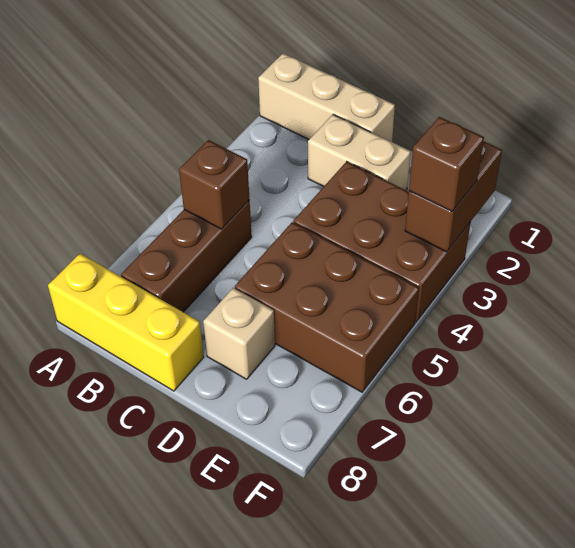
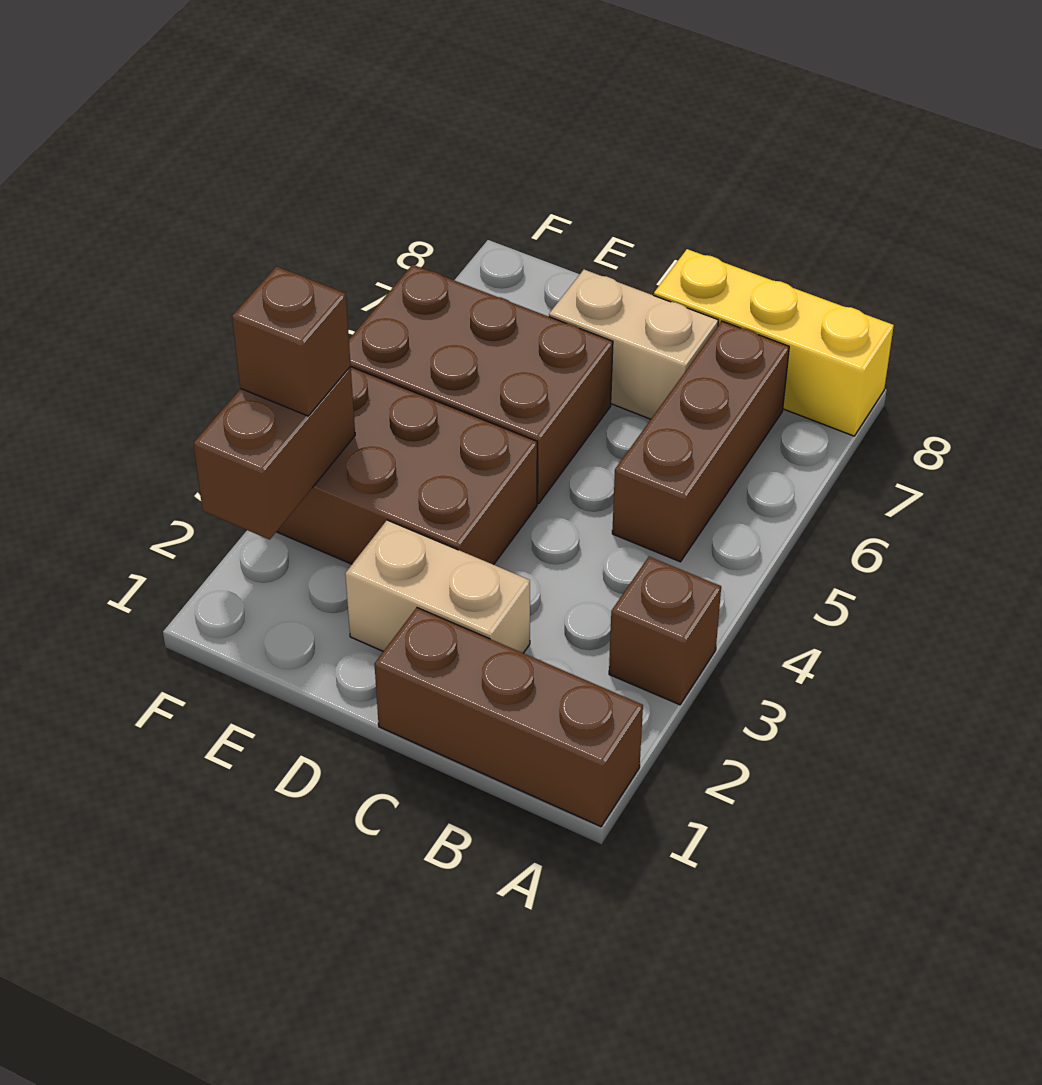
tan brick A1:C1 level 1 -> brown brick A1:C1 level 1
brown brick B5 level 2 -> brown brick A3 level 1
tan brick D7 level 1 -> tan brick C7:D7 level 1

